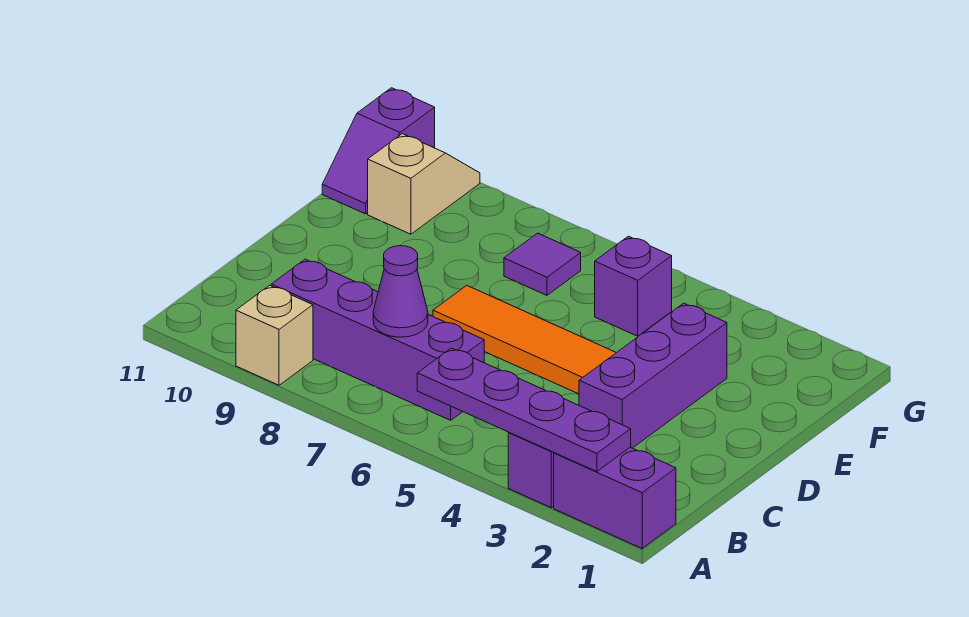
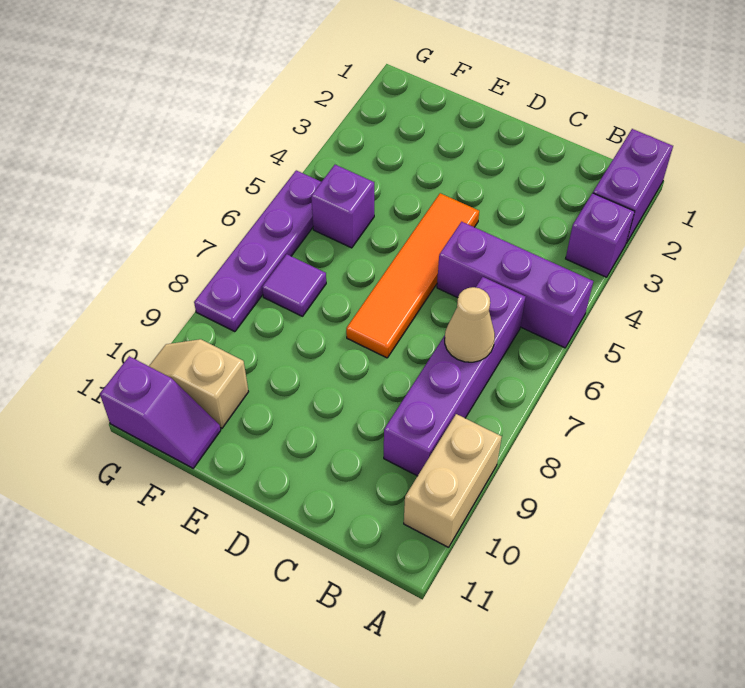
purple plate A2:A5 level 2 -> purple plate G5:G8 level 1
tan brick A9 level 1 -> tan brick A9:A10 level 1
purple cone B7 level 2 -> tan cone B7 level 2
purple brick C3:E3 level 1 -> purple brick A5:C5 level 1

